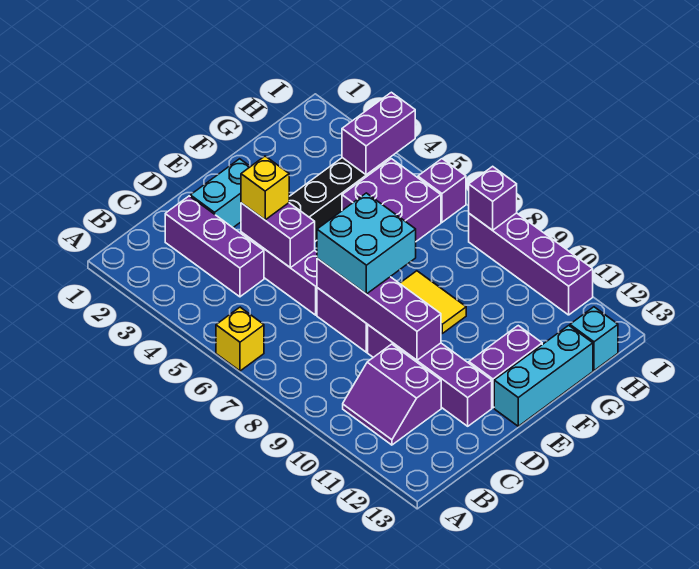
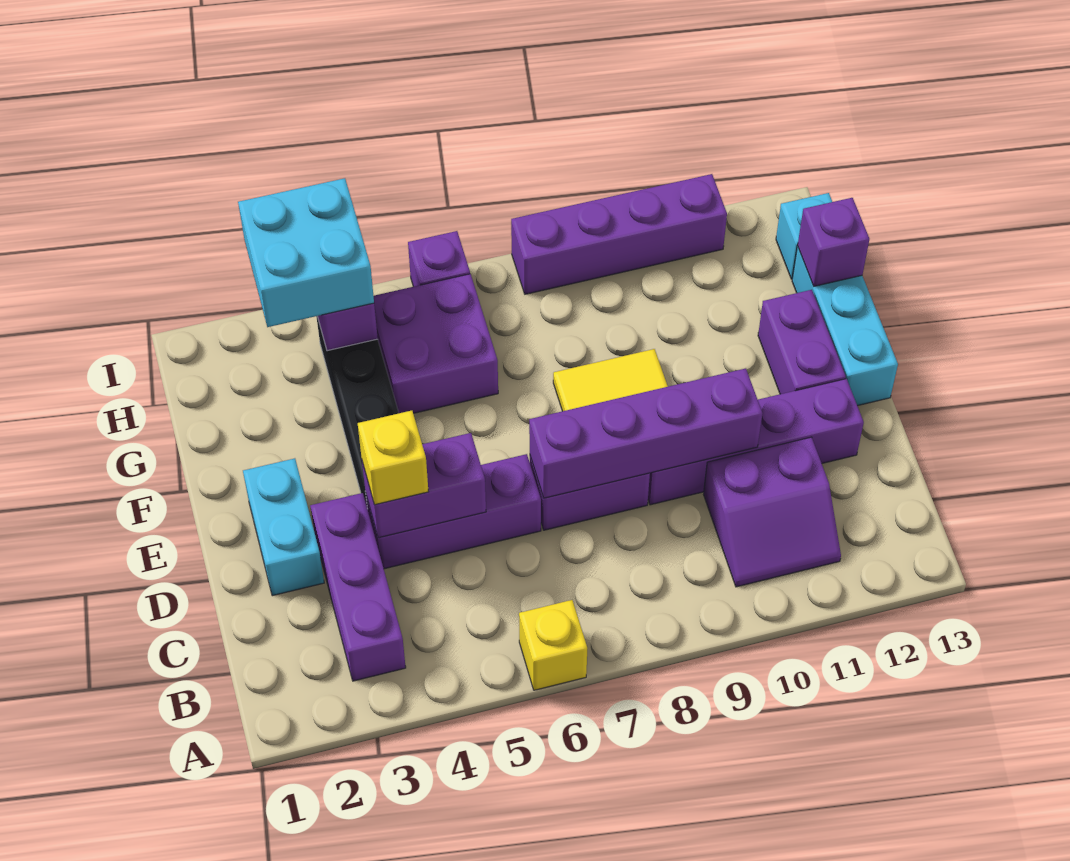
purple brick C2:C4 level 1 -> purple brick B3:D3 level 1
cyan brick D7:E8 level 3 -> cyan brick H3:I4 level 3
purple brick I8 level 2 -> purple brick G13 level 2

